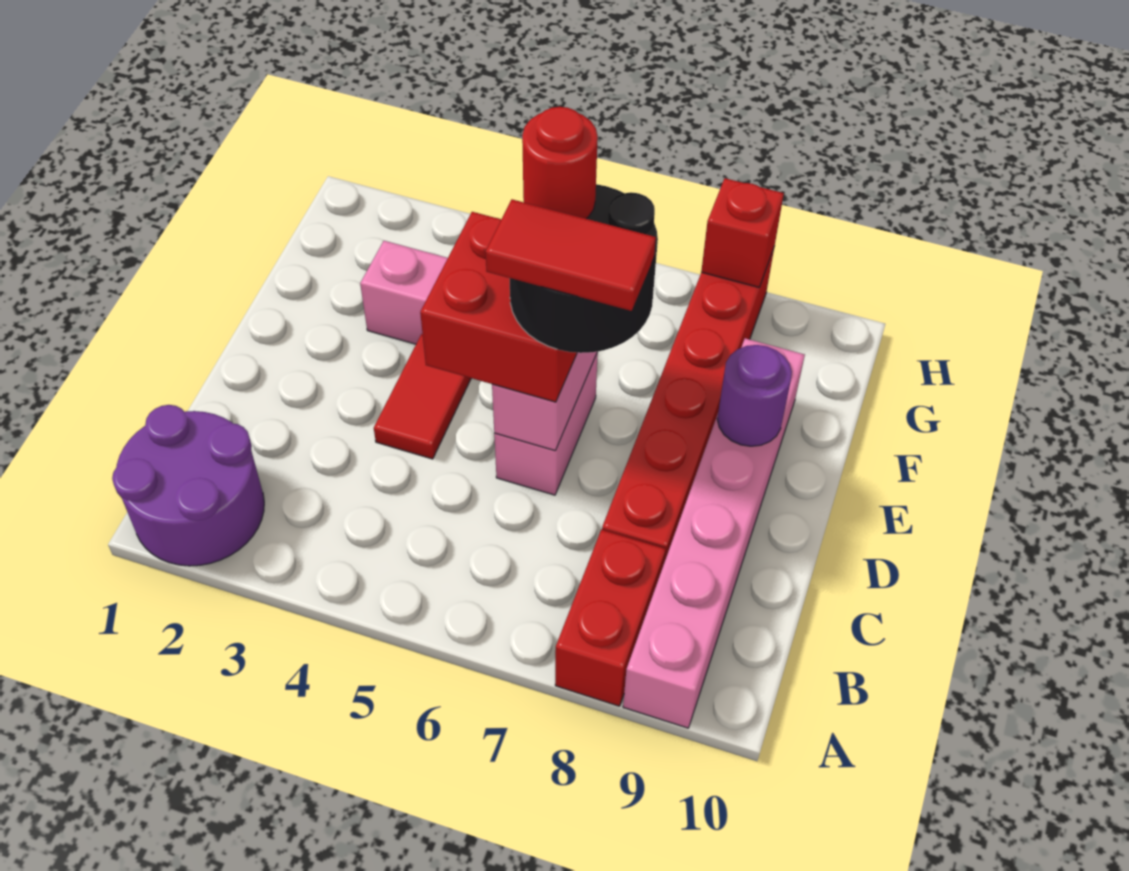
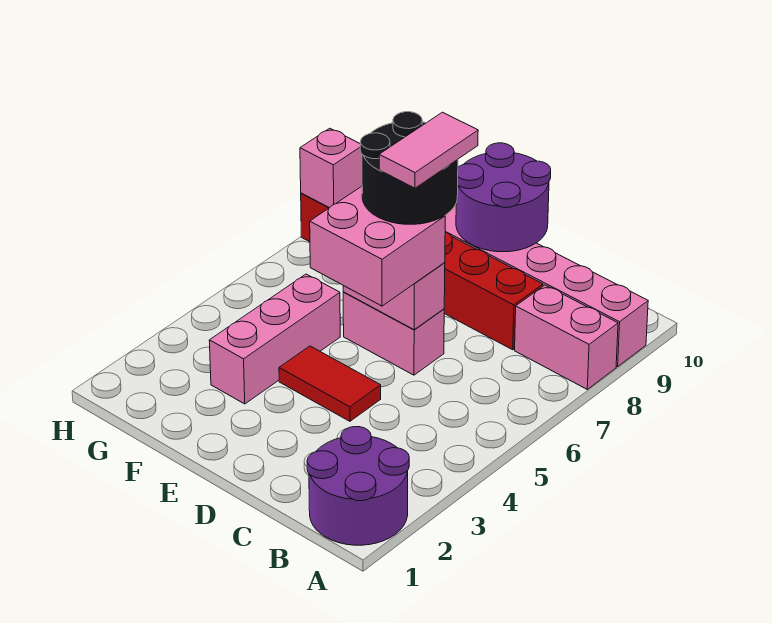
red brick A8:B8 level 1 -> pink brick A8:B8 level 1
red brick D5:E6 level 3 -> pink brick D5:E6 level 3
red tile D6:D7 level 5 -> pink tile D6:D7 level 5
red round brick E6 level 5 -> none
purple round brick E9 level 2 -> purple round brick D9:E10 level 2
red brick H8 level 2 -> pink brick H8 level 2

